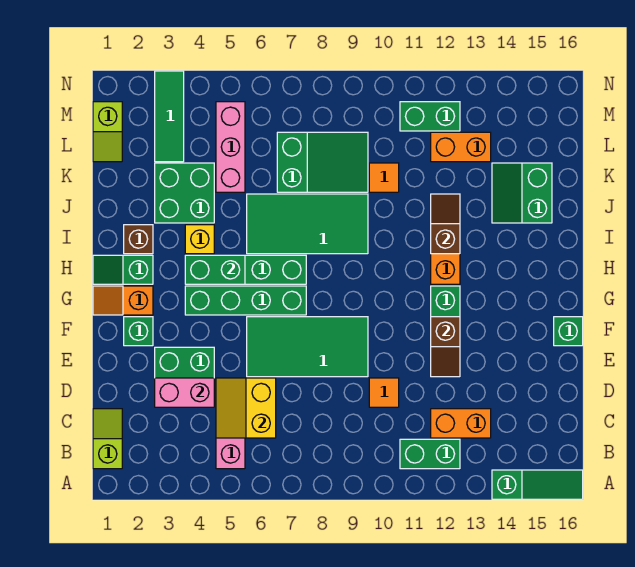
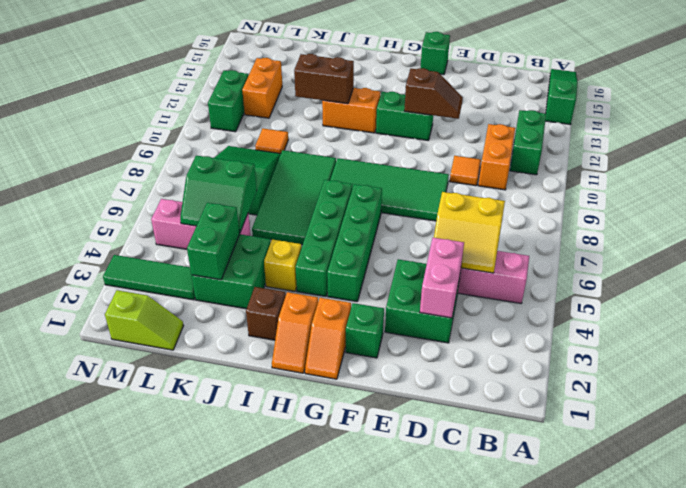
lime slope B1:C1 level 1 top B -> none
orange brick C12:C13 level 1 -> orange brick C10:C11 level 1
green tile E6:F9 level 1 -> green tile E8:H9 level 1
green slope H1:H2 level 1 top 2 -> orange slope H1:H2 level 1 top 2
green brick H4:H5 level 2 -> green brick K3:K4 level 2
brown slope I12:J12 level 2 top I -> brown brick I12:J12 level 2
green slope J14:K15 level 1 top 15 -> green slope K5:L6 level 2 top 6

